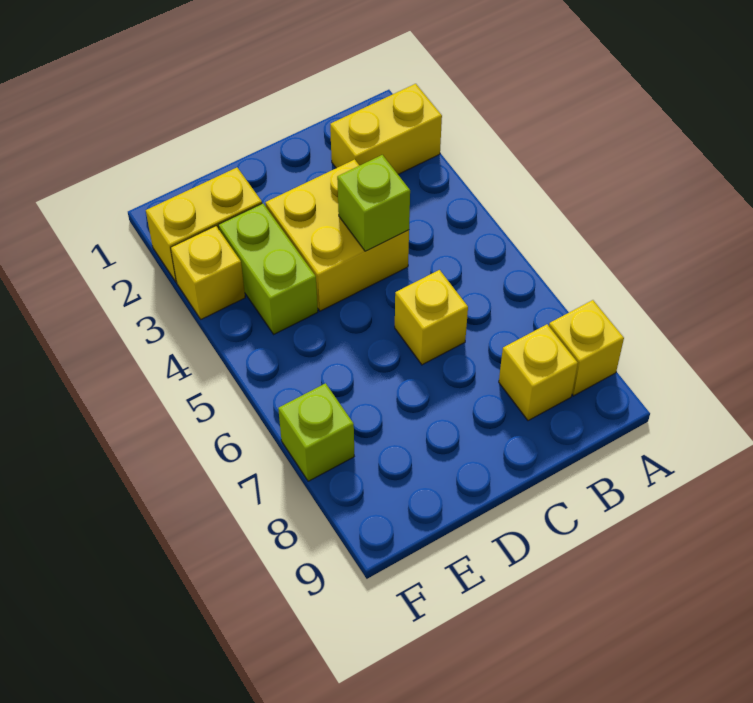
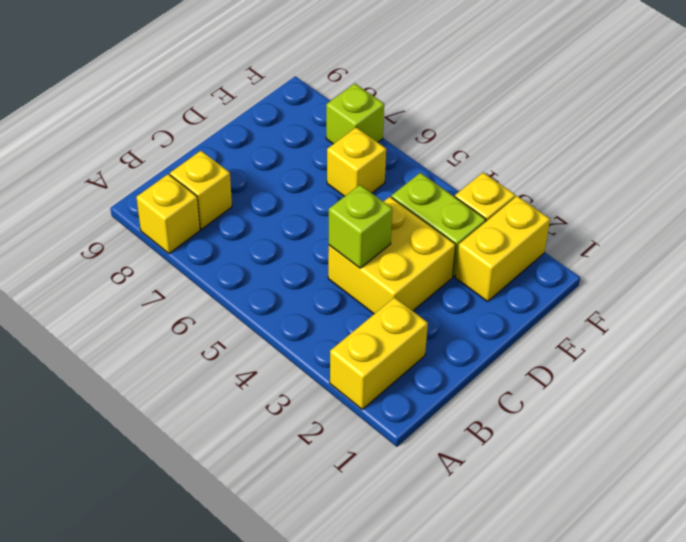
yellow brick C6 level 1 -> yellow brick E6 level 1

